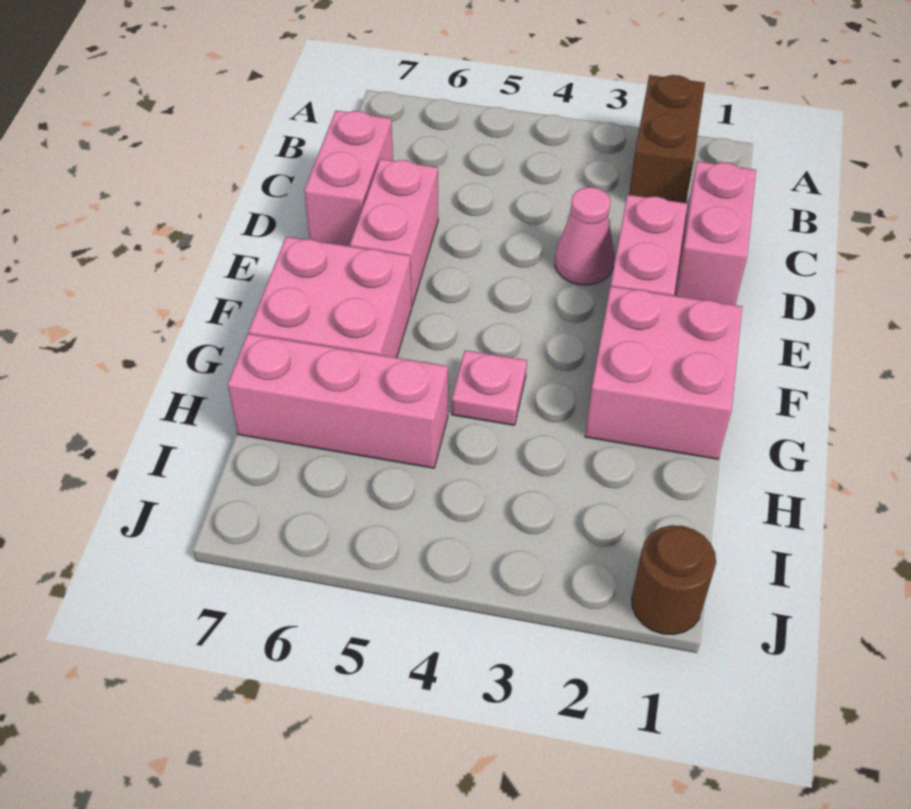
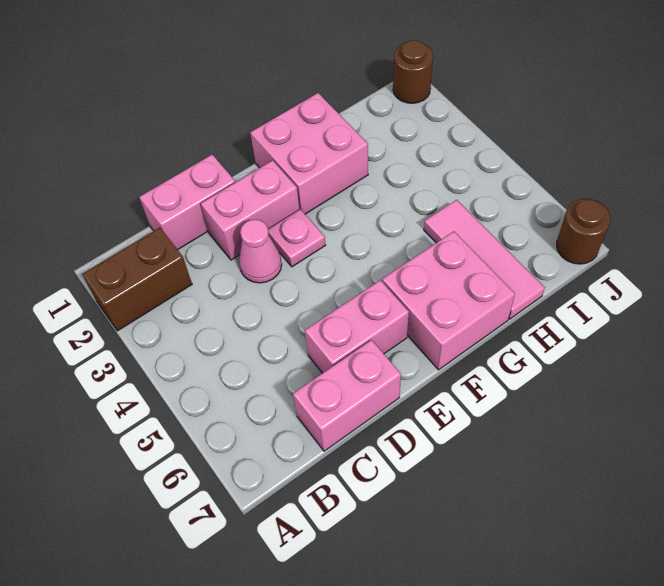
pink plate G4 level 1 -> pink plate E3 level 1
pink brick H5:H7 level 1 -> pink tile H5:H7 level 1
none -> brown round brick J7 level 1

